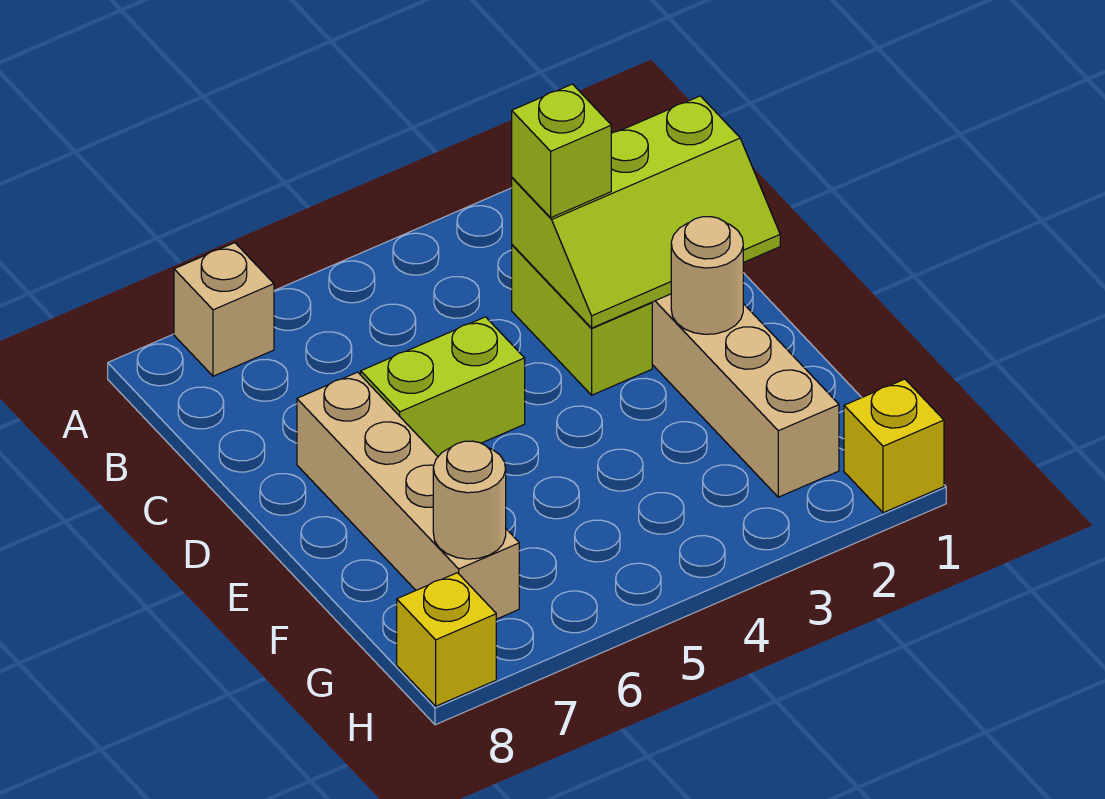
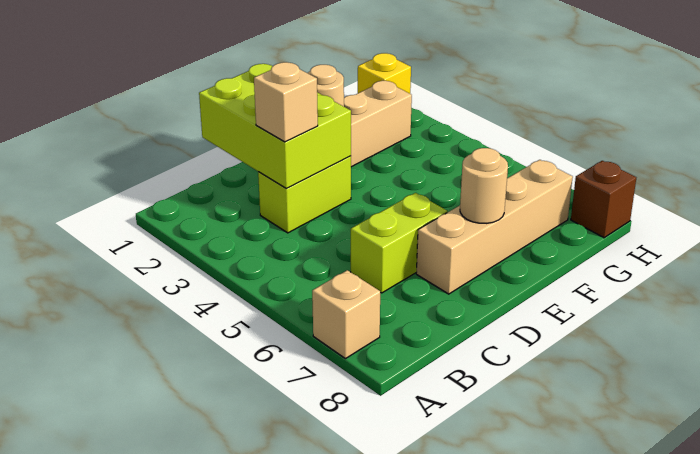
lime slope C1:D3 level 2 top C -> lime brick C1:D3 level 2
lime brick C3 level 3 -> tan brick C3 level 3
lime brick D5:D6 level 1 -> lime brick C6:D6 level 1
tan round brick G7 level 2 -> tan round brick E7 level 2
yellow brick H8 level 1 -> brown brick H8 level 1

